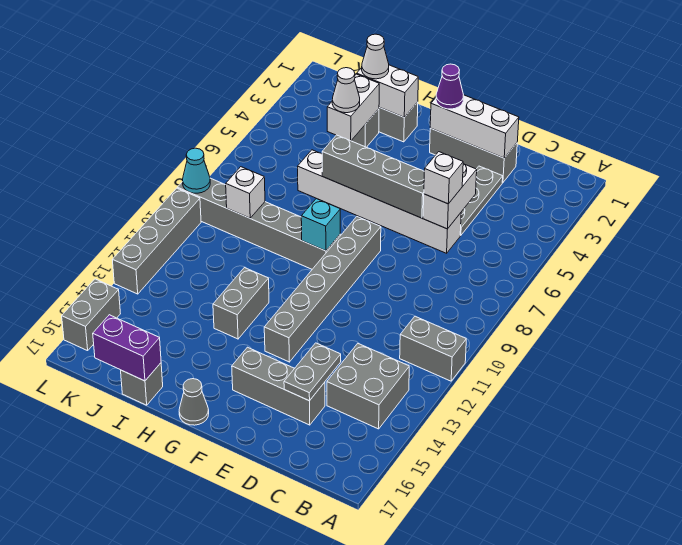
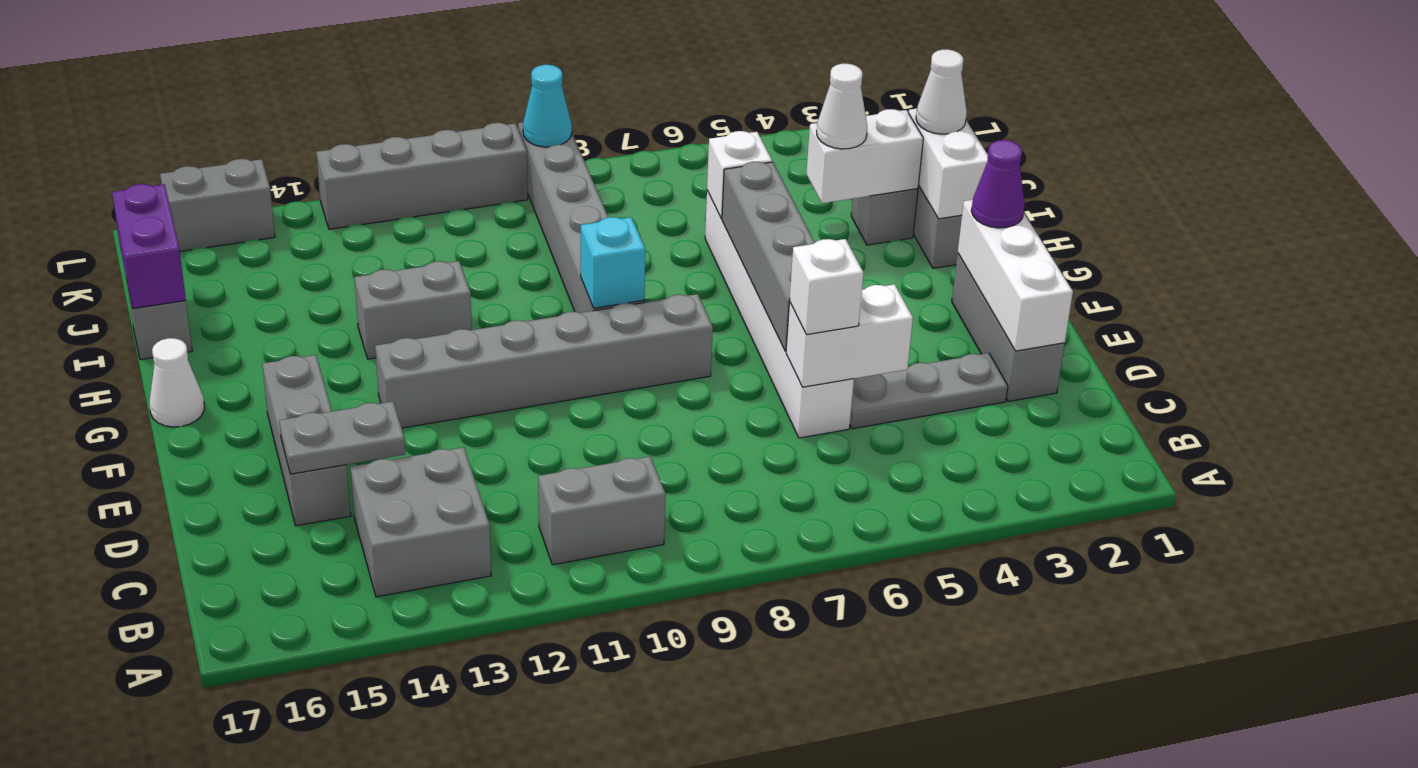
grey brick A11:B11 level 1 -> grey brick B10:B11 level 1
grey cone G17 level 1 -> white cone G17 level 1
white brick J9 level 2 -> white brick I6 level 2

